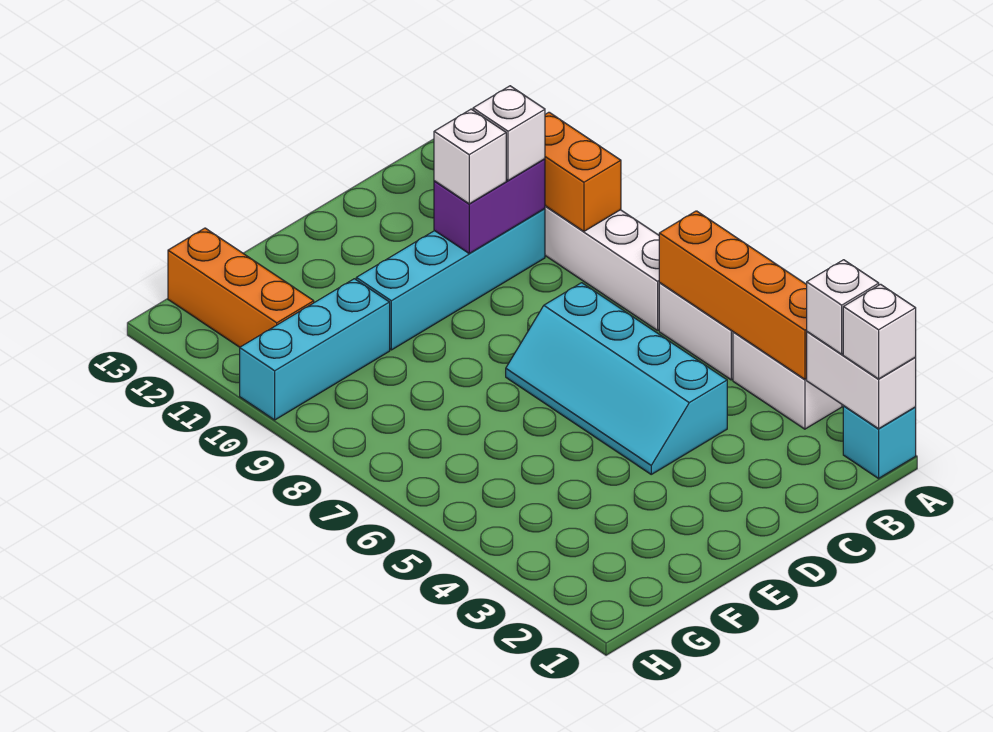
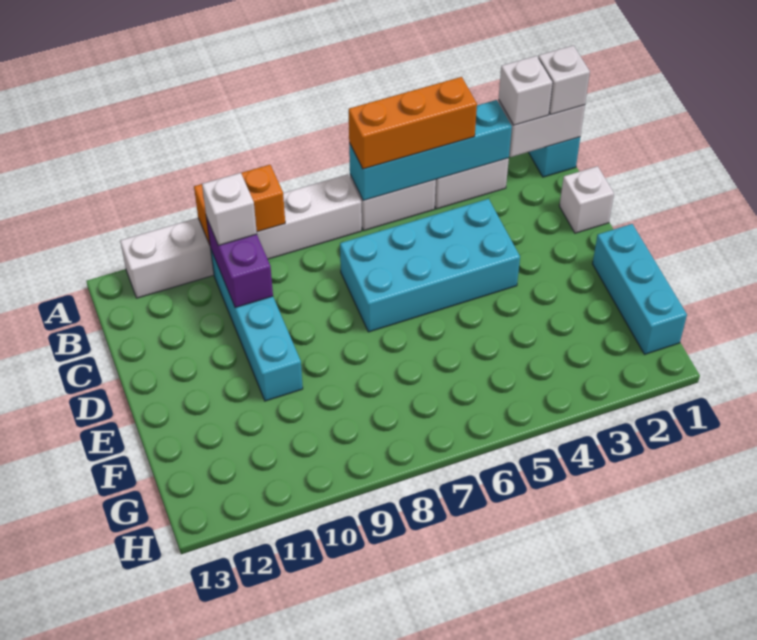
orange brick A3:A6 level 2 -> cyan brick A3:A6 level 2
cyan slope C4:D7 level 1 top C -> cyan brick C4:D7 level 1
white brick C10 level 3 -> white brick C1 level 1
cyan brick F10:H10 level 1 -> cyan brick E1:G1 level 1
orange brick G11:G13 level 1 -> orange brick A4:A6 level 3

